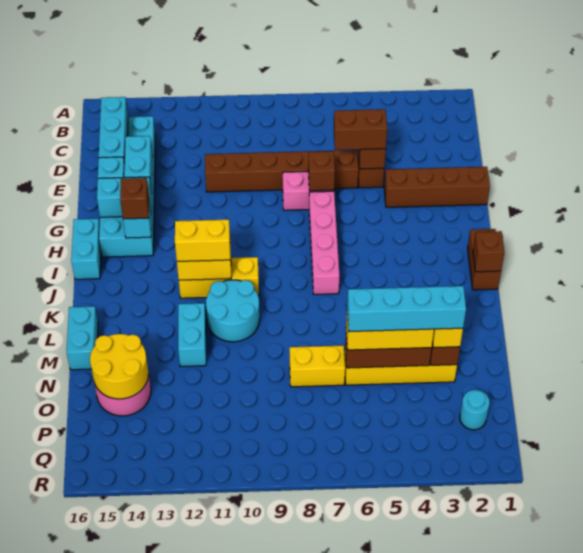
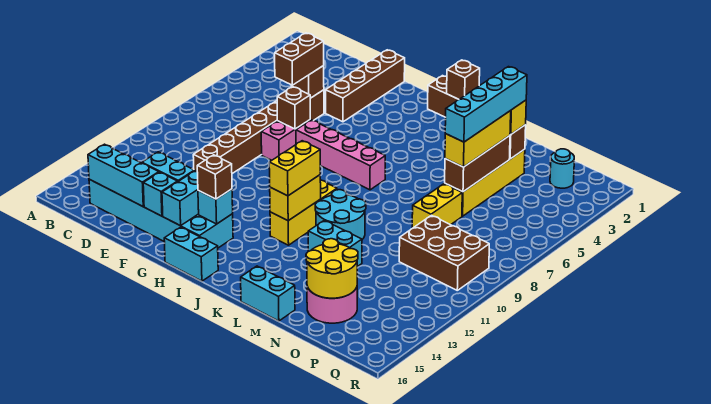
none -> brown brick O9:Q10 level 1

